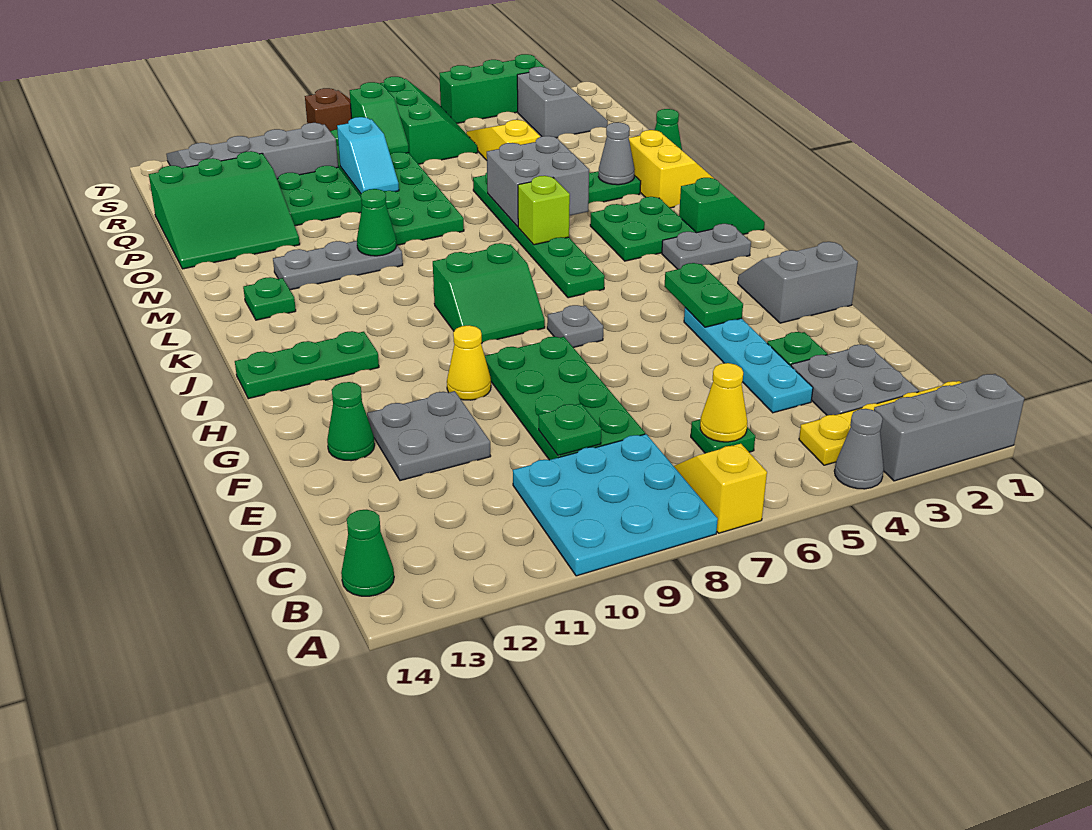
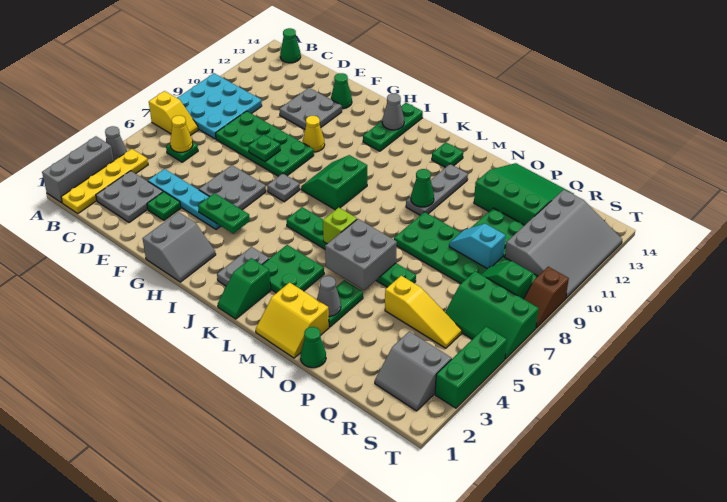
green plate D9 level 2 -> green plate F8 level 2
none -> grey plate F5:G6 level 1
none -> grey cone I13 level 2
green slope O12:Q14 level 1 top Q -> green slope O12:Q14 level 1 top 12

